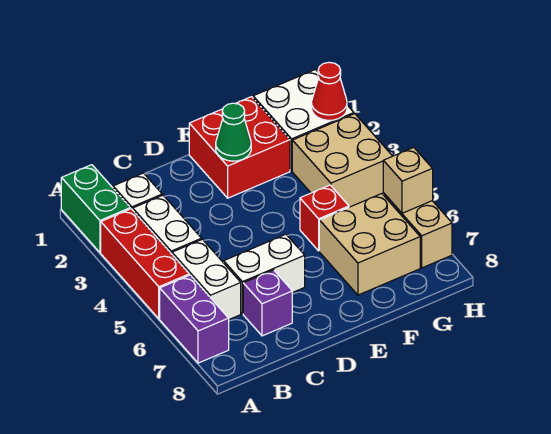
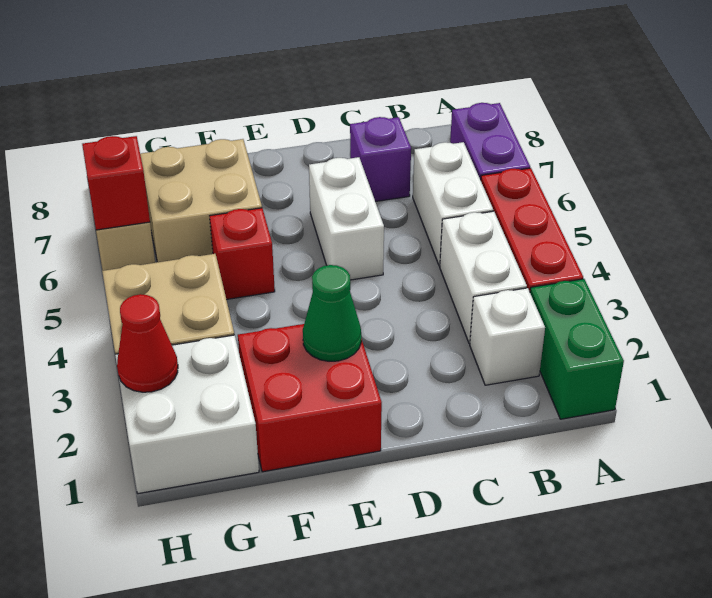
white brick C6:D6 level 1 -> white brick D5:D6 level 1
tan brick H6 level 2 -> red brick H6 level 2

